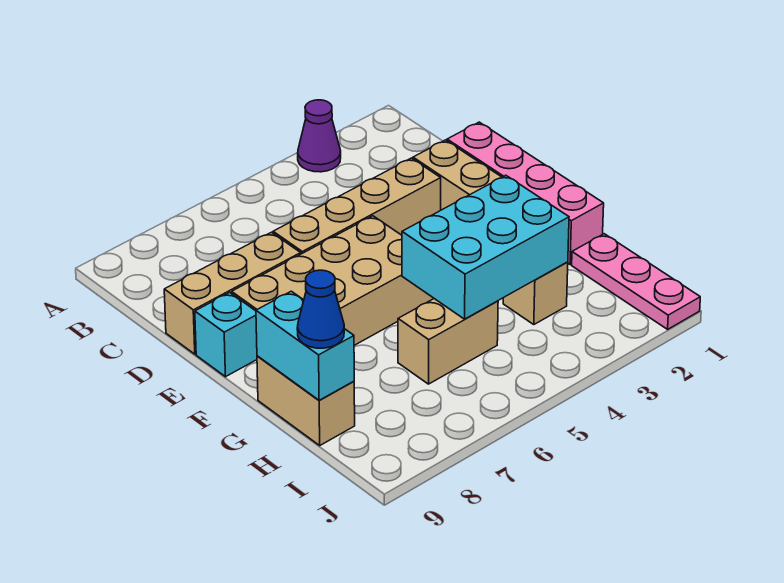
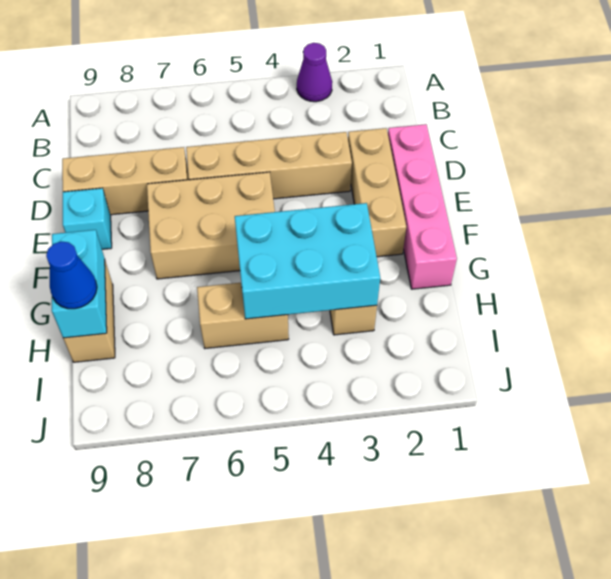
tan brick E5:F8 level 1 -> tan brick E5:F7 level 1
pink plate H1:J1 level 1 -> none

